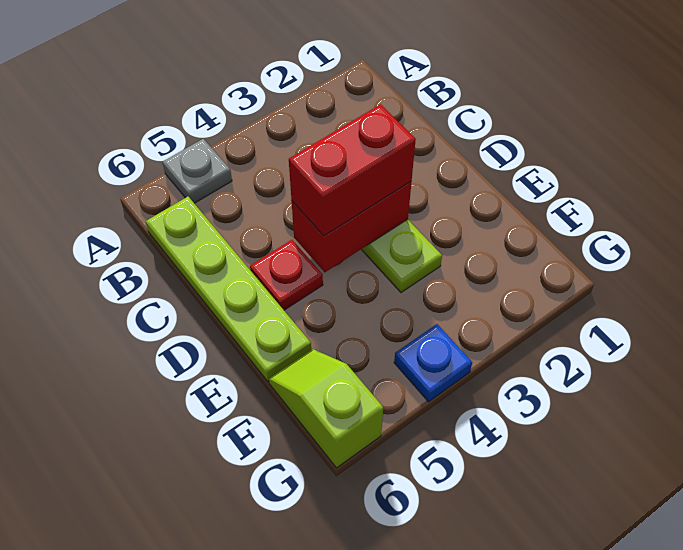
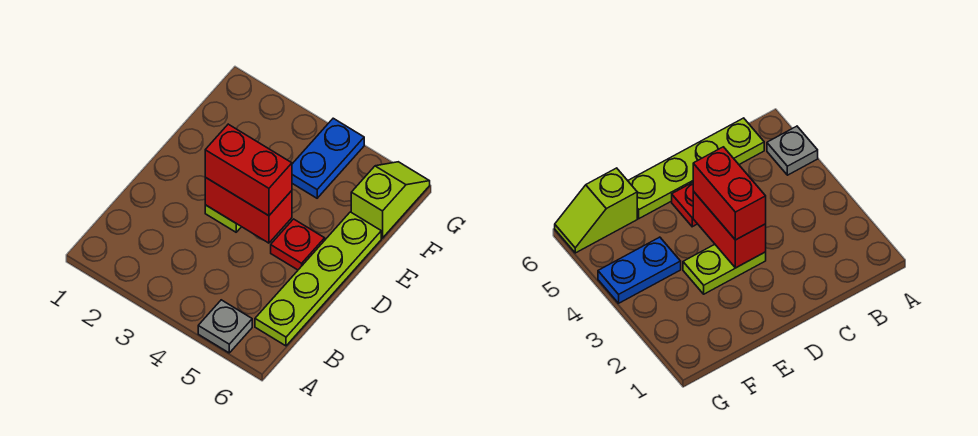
lime slope F6:G6 level 1 top G -> lime slope F6:G6 level 1 top F
blue plate G4 level 1 -> blue plate F4:G4 level 1

